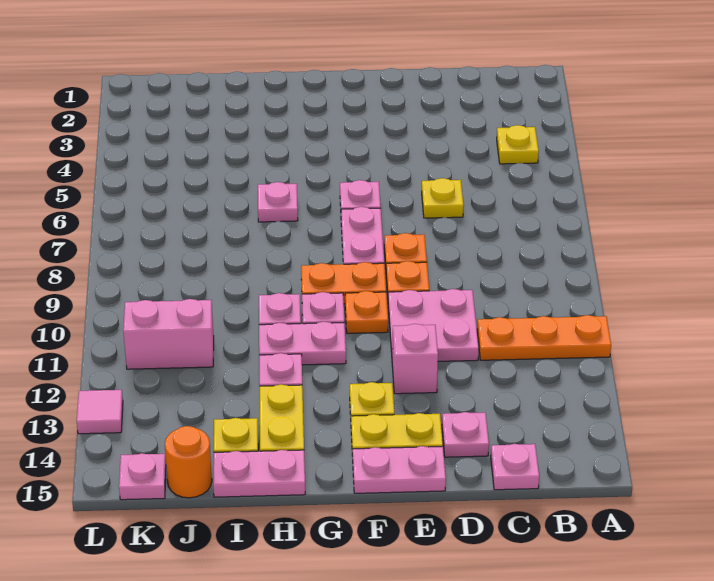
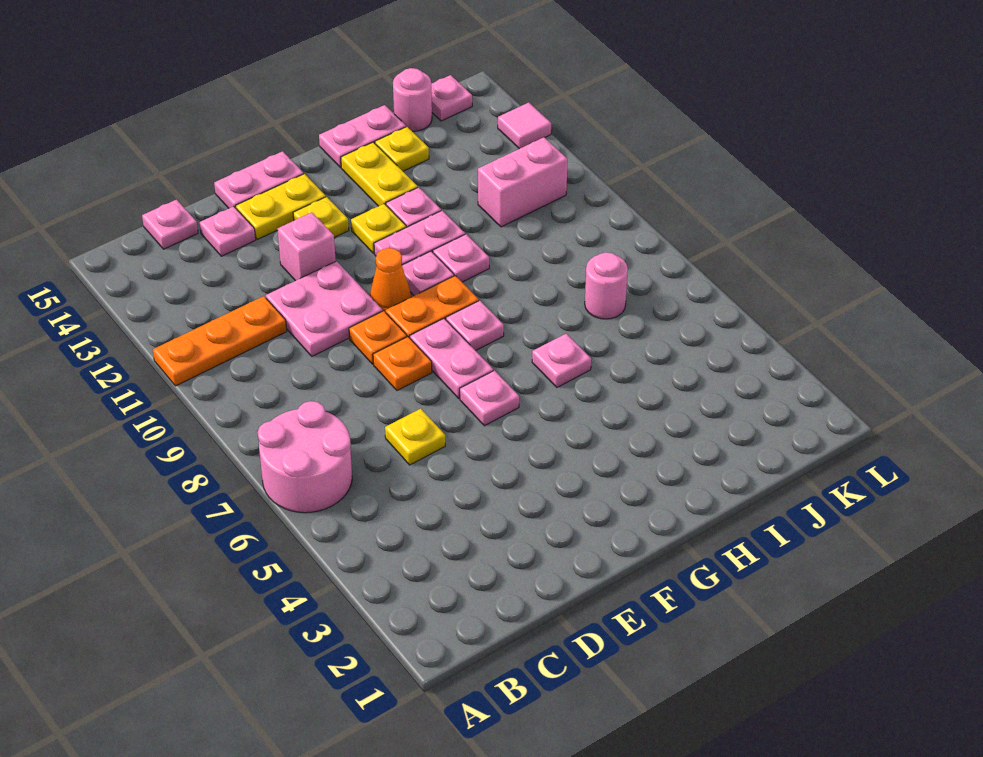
none -> pink round brick A6:B7 level 1
yellow plate B4 level 1 -> yellow plate G12 level 1
orange plate F10 level 1 -> orange cone F10 level 1
none -> pink plate G8 level 1
none -> pink round brick J7 level 1
orange round brick J15 level 1 -> pink round brick J15 level 1

